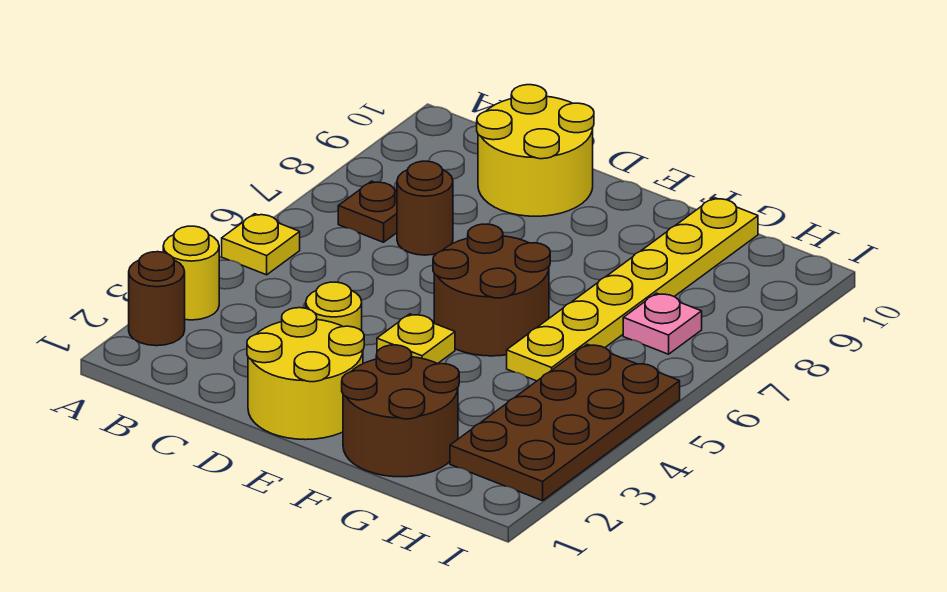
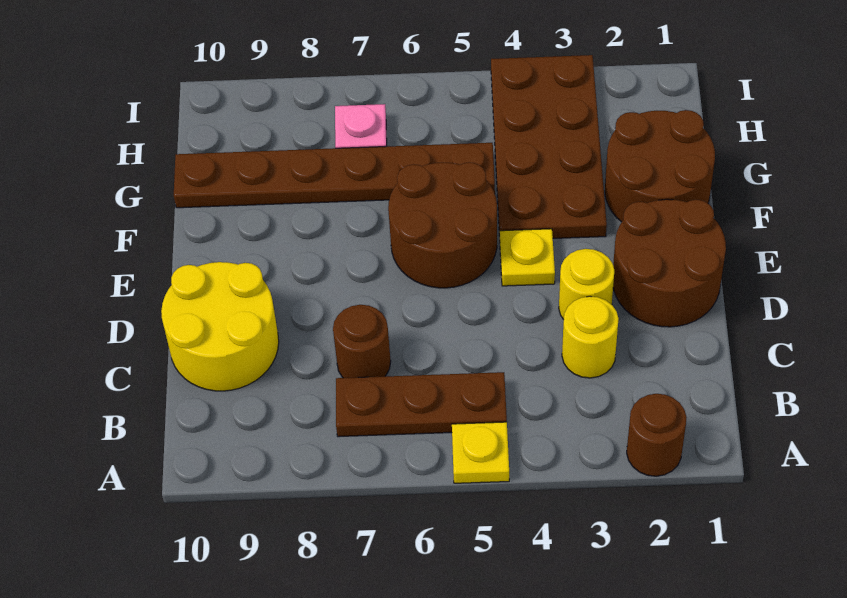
yellow round brick A3 level 1 -> yellow round brick C3 level 1
brown plate B7 level 1 -> brown plate B5:B7 level 1
yellow round brick D1:E2 level 1 -> brown round brick D1:E2 level 1
yellow plate G5:G10 level 1 -> brown plate G5:G10 level 1
brown plate H2:I5 level 1 -> brown plate F3:I4 level 1

